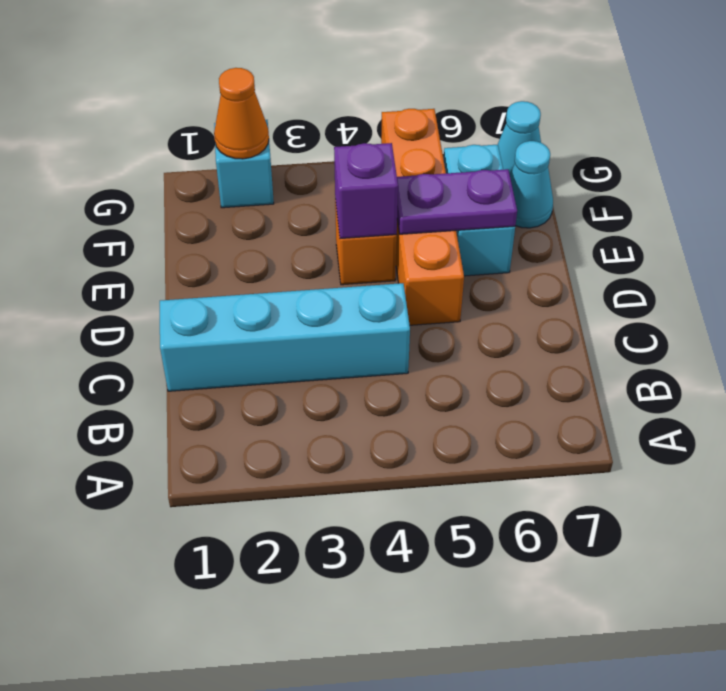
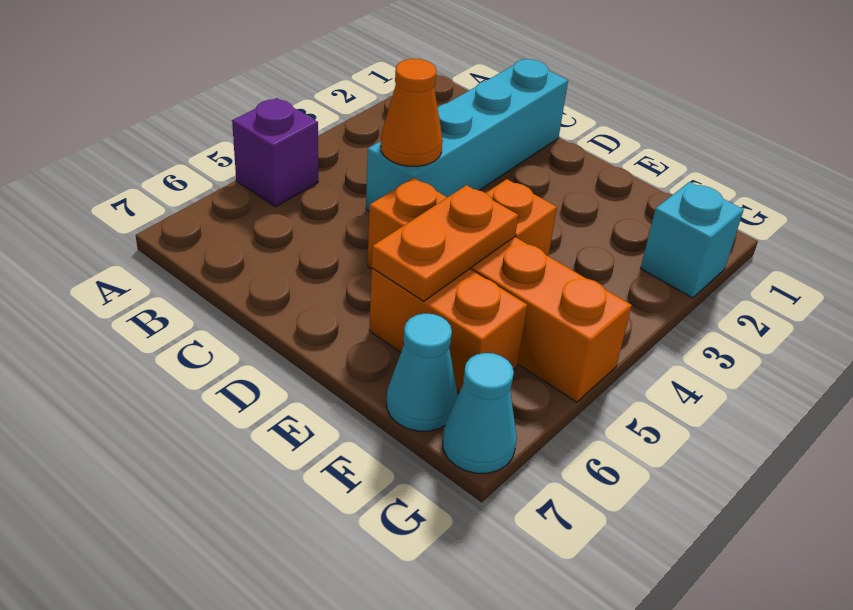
purple brick E4 level 2 -> purple brick A5 level 1
purple plate E5:E6 level 2 -> orange plate E5:E6 level 2
cyan brick E6:F6 level 1 -> orange brick E6:F6 level 1
orange cone G2 level 2 -> orange cone C4 level 2

